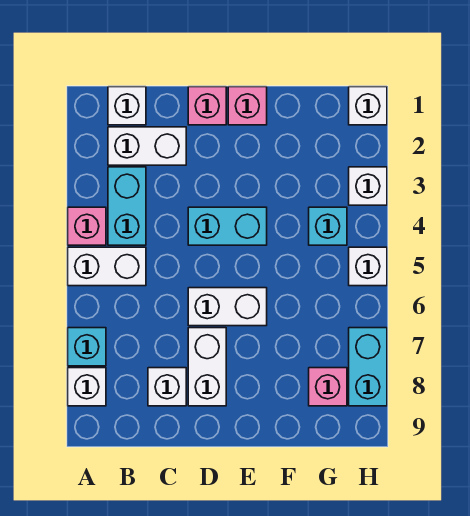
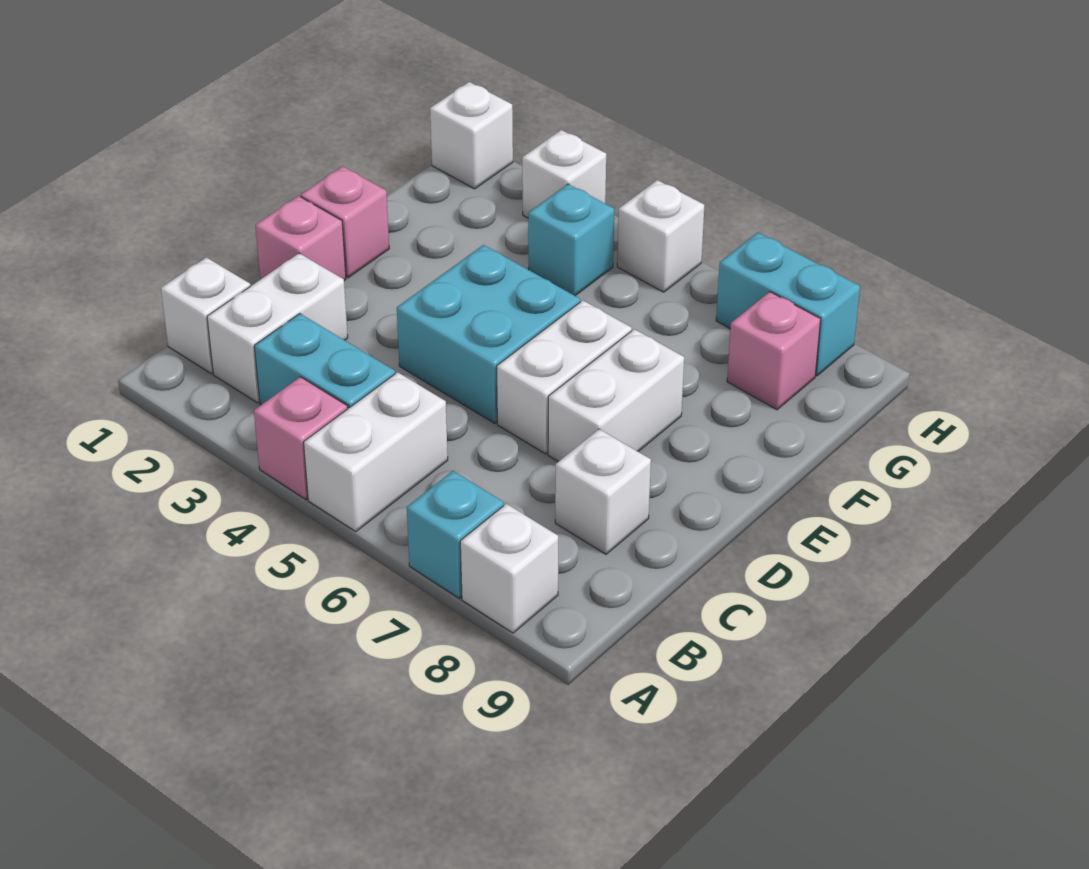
cyan brick D4:E4 level 1 -> cyan brick D4:E5 level 1
white brick D7:D8 level 1 -> white brick D7:E7 level 1

